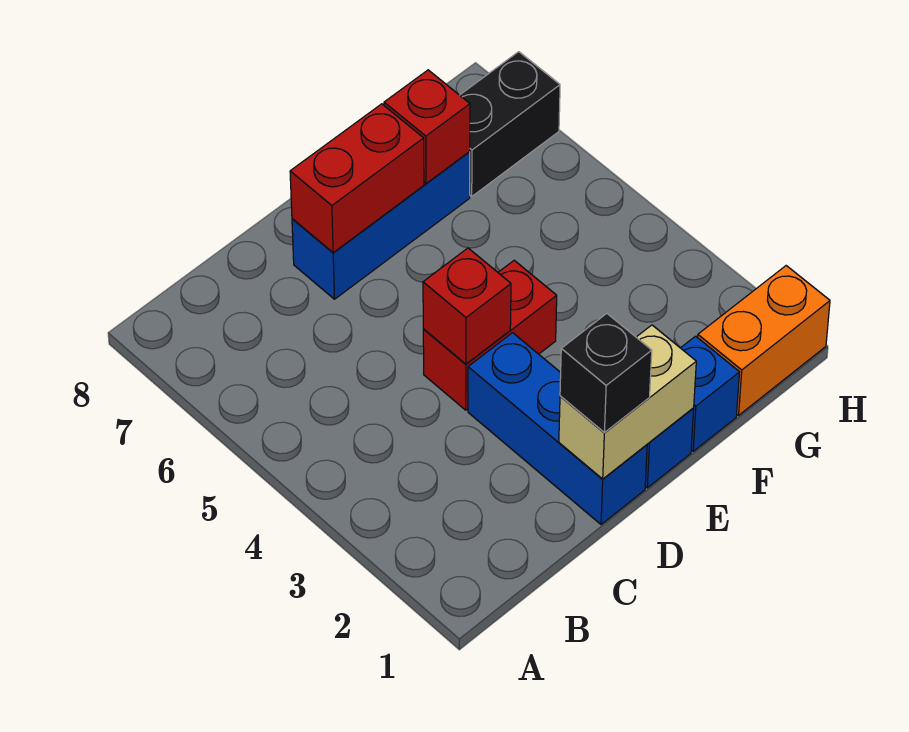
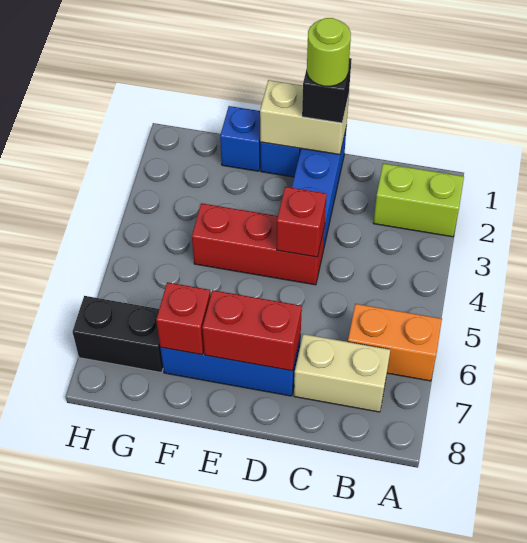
none -> lime brick A2:B2 level 1
none -> tan brick B7:C7 level 1
none -> lime round brick D1 level 4
red brick D4:E4 level 1 -> red brick D4:F4 level 1
orange brick G1:H1 level 1 -> orange brick A6:B6 level 1

